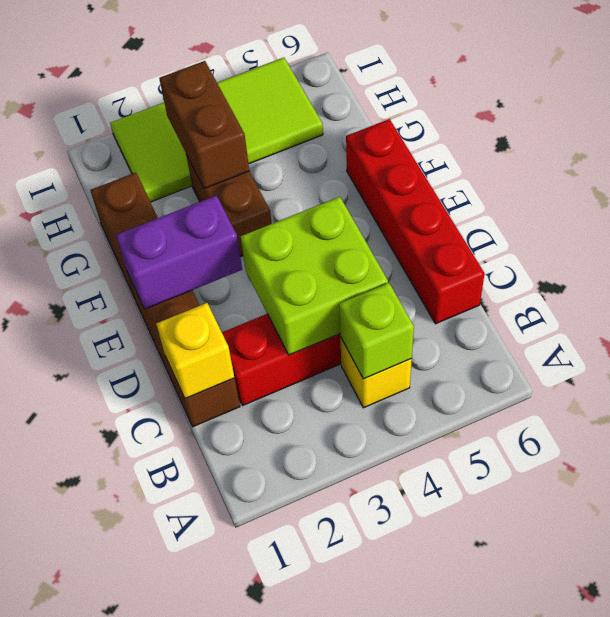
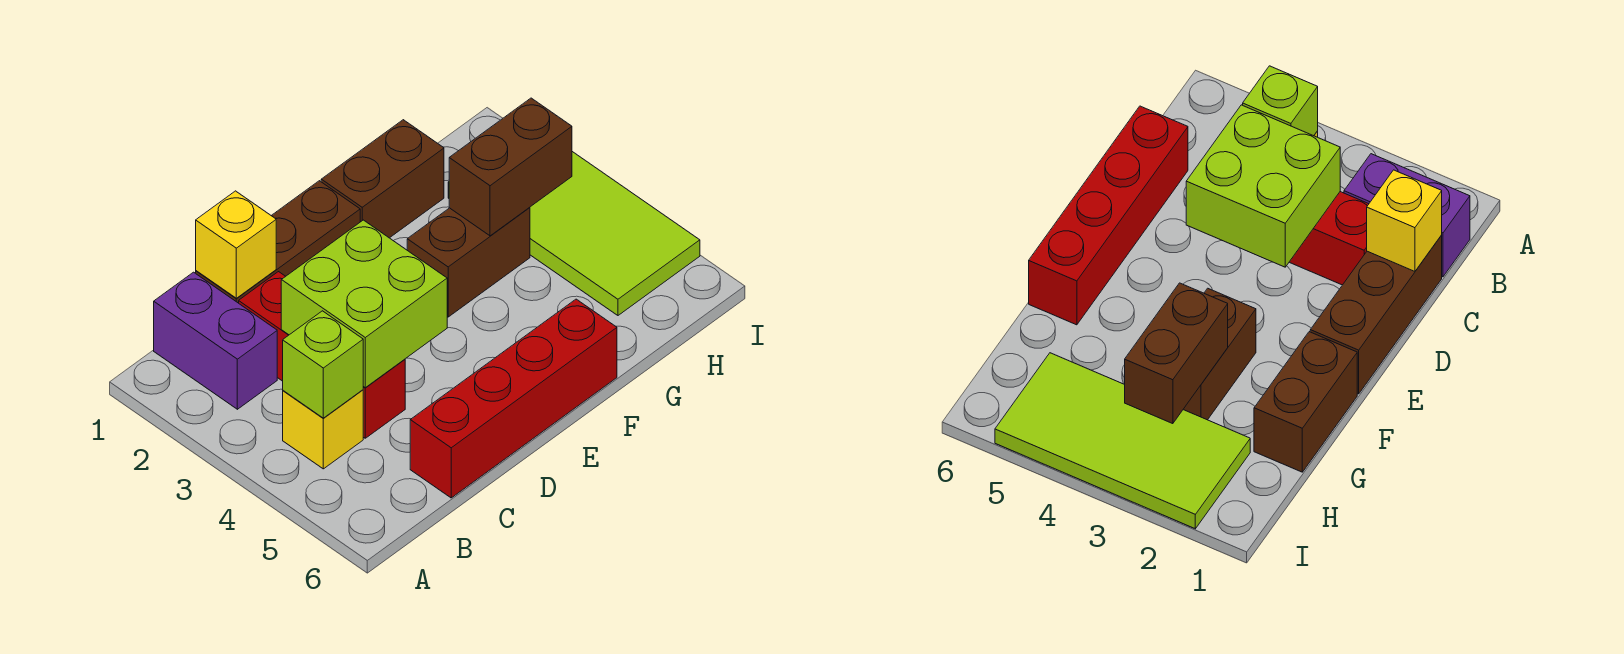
purple brick E1:E2 level 2 -> purple brick B1:B2 level 1

